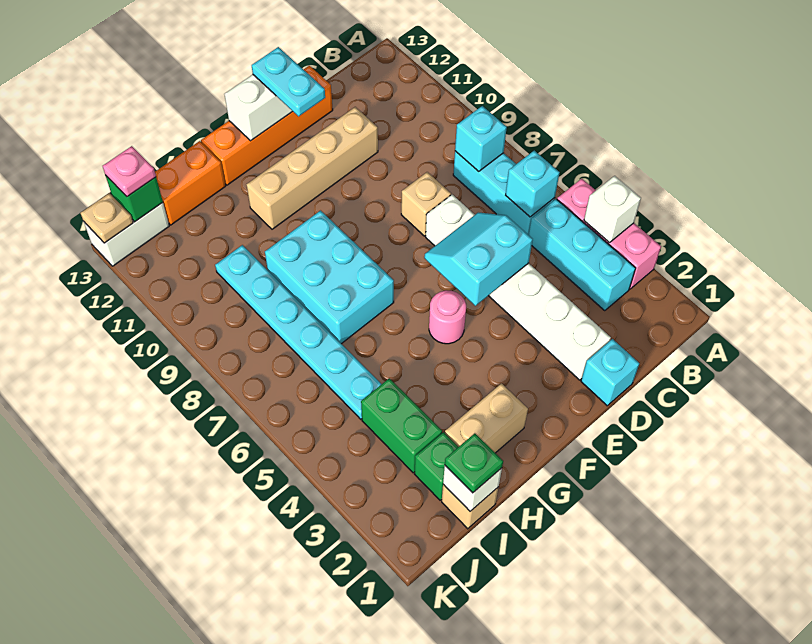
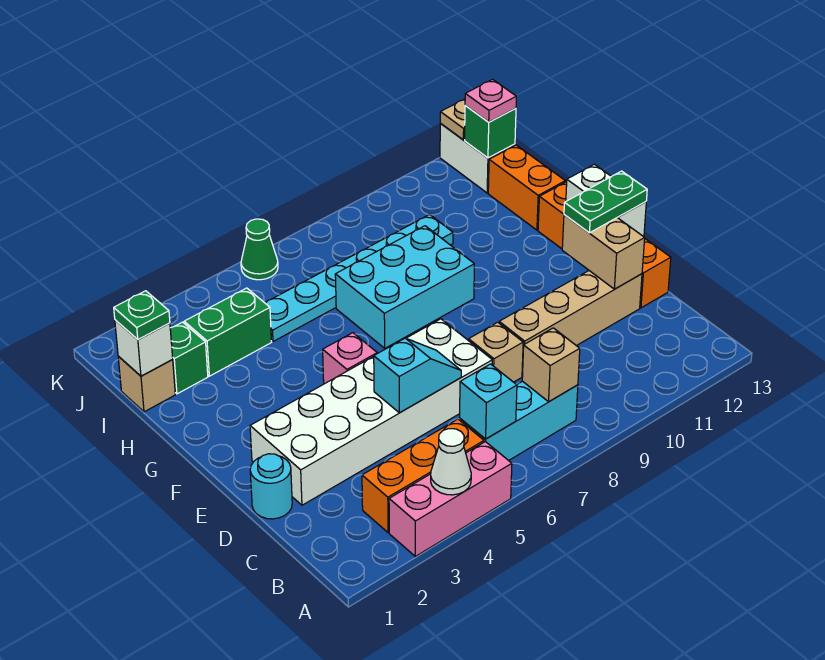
white brick A4 level 2 -> white cone A4 level 2
cyan brick B3:B5 level 1 -> orange brick B3:B5 level 1
cyan brick B8 level 2 -> tan brick B8 level 2
cyan brick D1 level 1 -> cyan round brick D1 level 1
white brick D2:D7 level 1 -> white brick D2:E7 level 1
cyan slope D5:E6 level 2 top 5 -> cyan slope D5:D6 level 2 top 5
tan brick D11:G11 level 1 -> tan brick D9:D12 level 1
cyan plate E12:E13 level 3 -> green plate E12:E13 level 3
pink round brick F5 level 1 -> pink brick F5 level 1
tan brick G2:H2 level 1 -> tan brick D12:E12 level 2
none -> green cone K6 level 1

